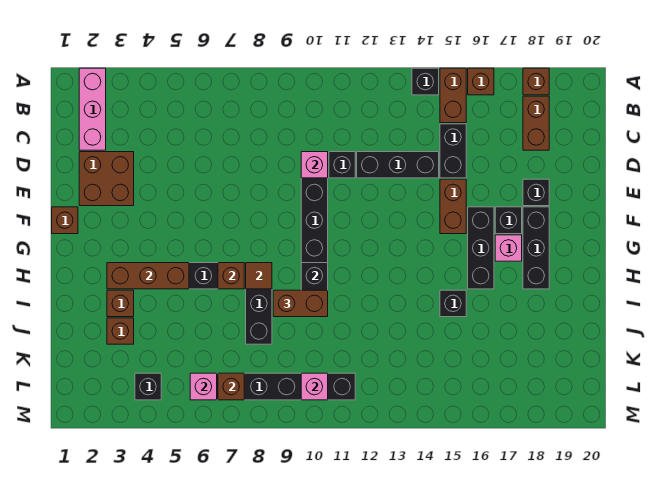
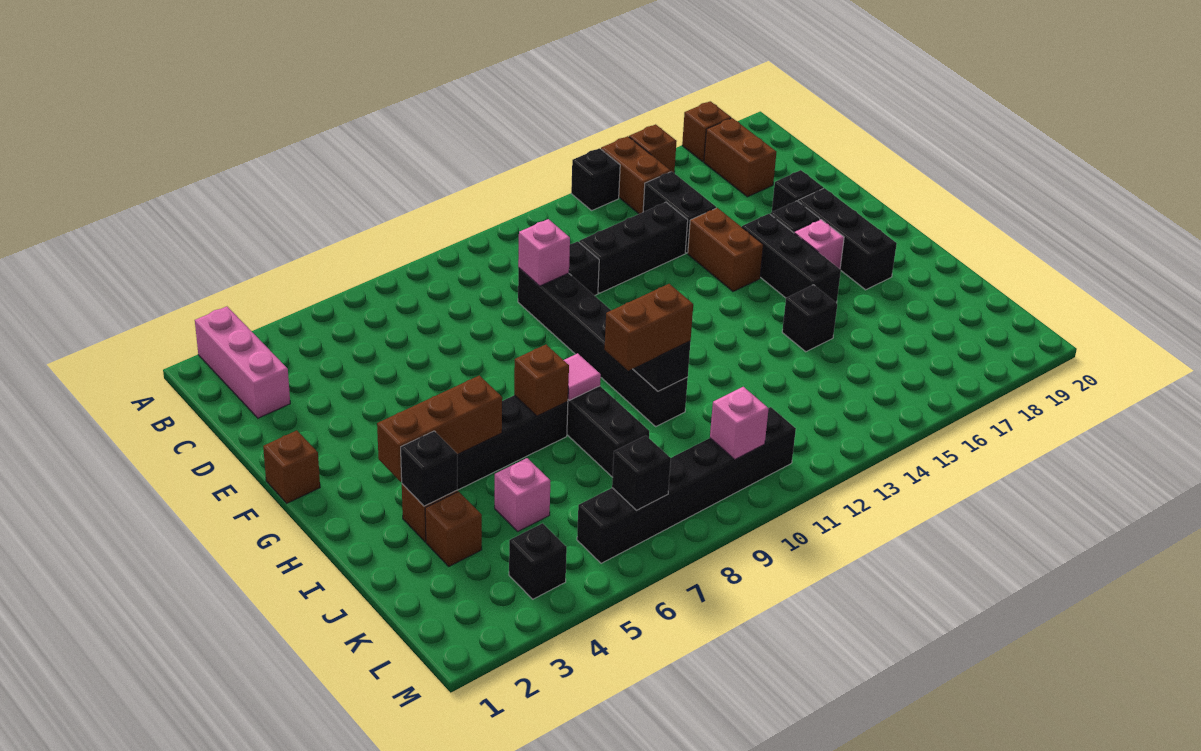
brown brick D2:E3 level 1 -> none
brown tile H8 level 2 -> pink tile H8 level 2
none -> black brick I3 level 2
pink brick L6 level 2 -> pink brick J5 level 1
brown brick L7 level 2 -> black brick L7 level 2

